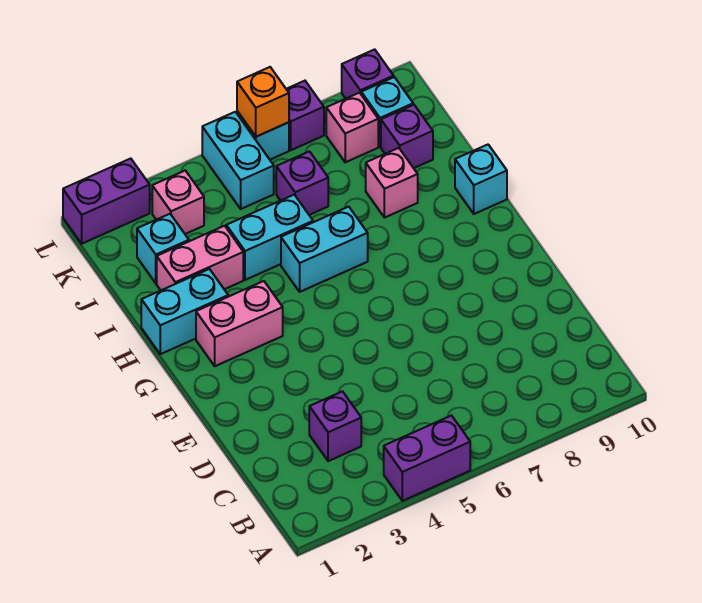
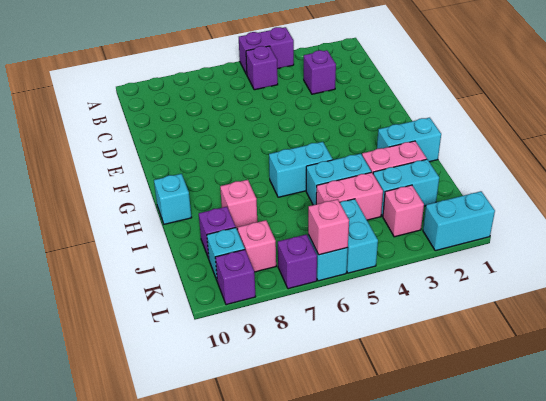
pink brick G2:G3 level 1 -> pink brick J4:J5 level 1
cyan brick J2 level 1 -> cyan brick J2:J3 level 1
purple brick J6 level 1 -> purple brick B5 level 1
purple brick L1:L2 level 1 -> cyan brick L1:L2 level 1
orange brick L6 level 2 -> pink brick L6 level 2

